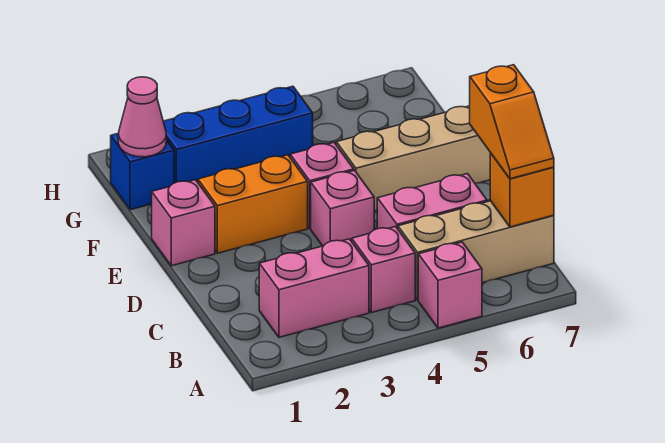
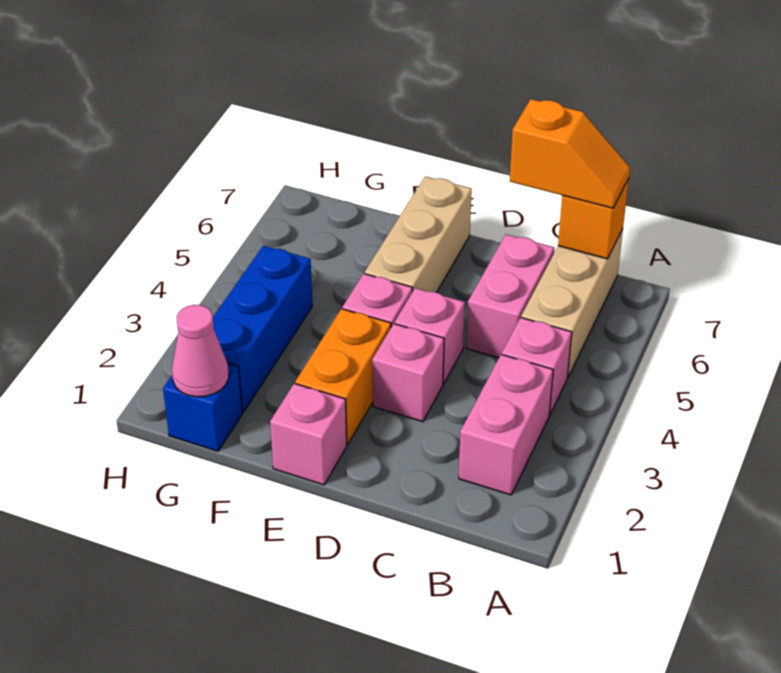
pink brick A5 level 1 -> pink brick D3 level 1

